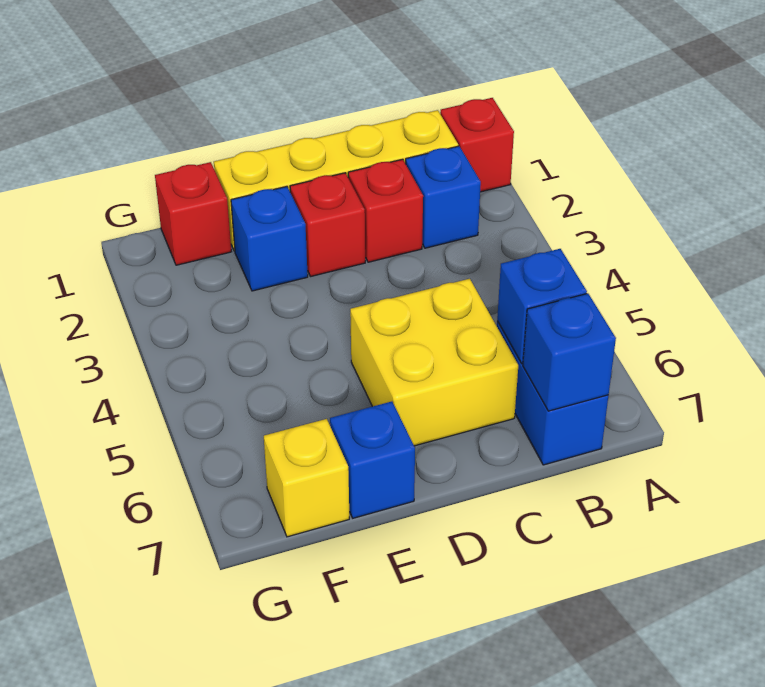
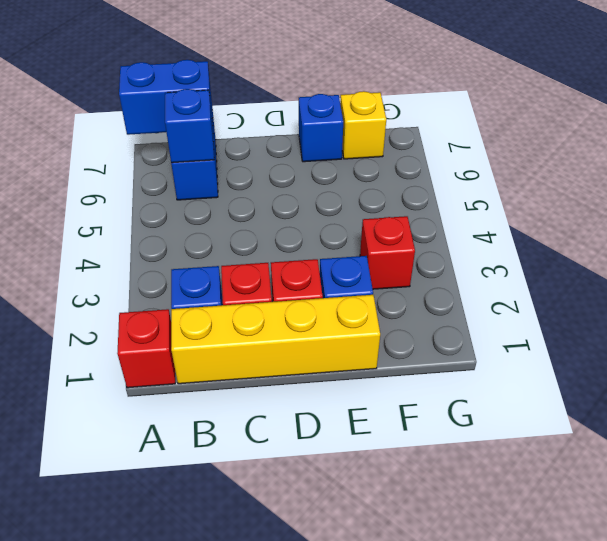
blue brick B7 level 2 -> blue brick A7:B7 level 2
yellow brick C5:D6 level 1 -> none
red brick F1 level 1 -> red brick F3 level 1

